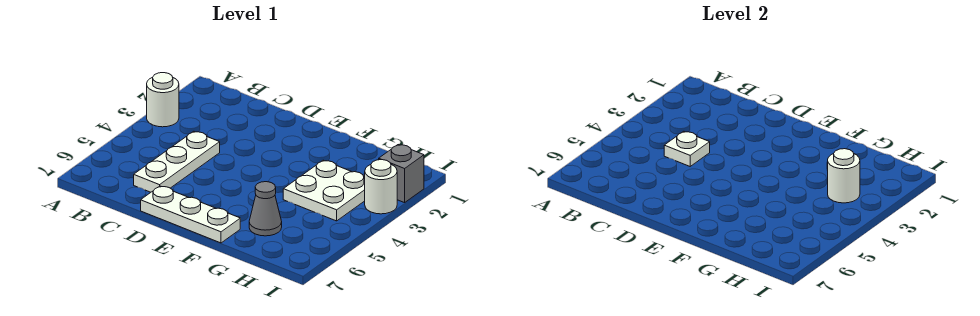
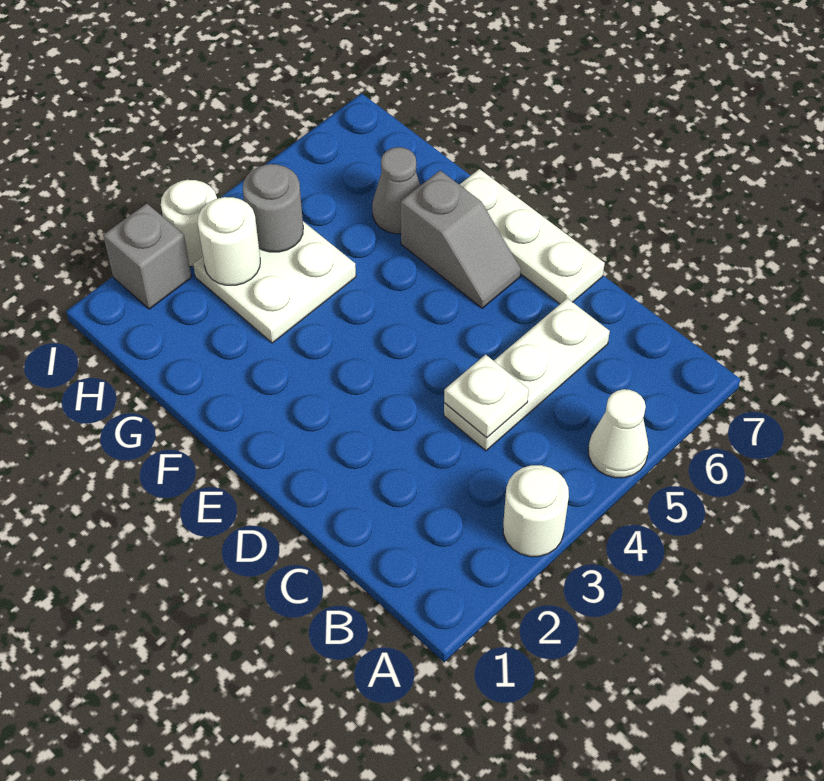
none -> white cone A5 level 1
none -> grey slope E6:F6 level 1 top F
none -> grey round brick H4 level 2

